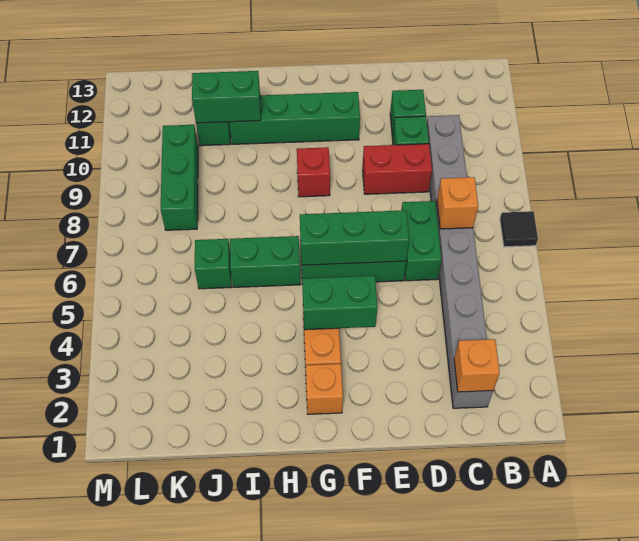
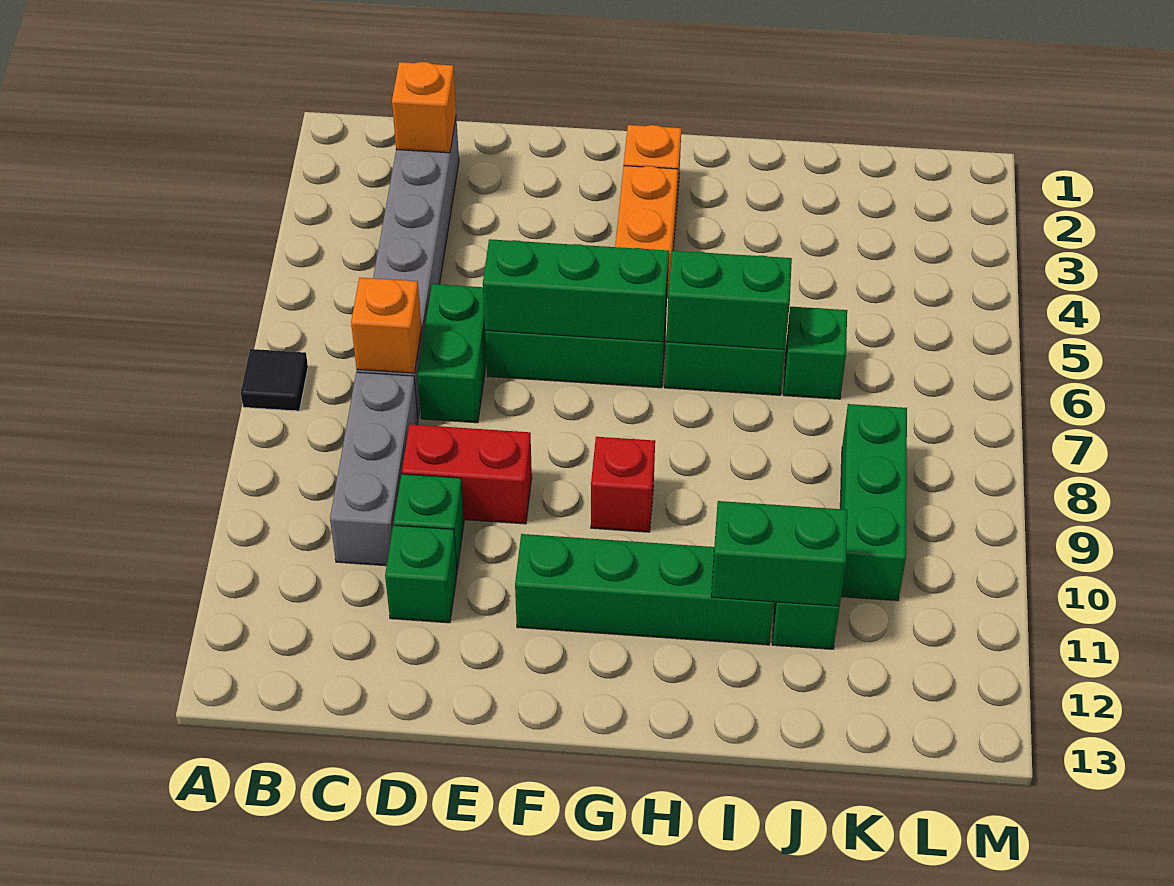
green brick F4:G4 level 2 -> green brick H6:I6 level 2

